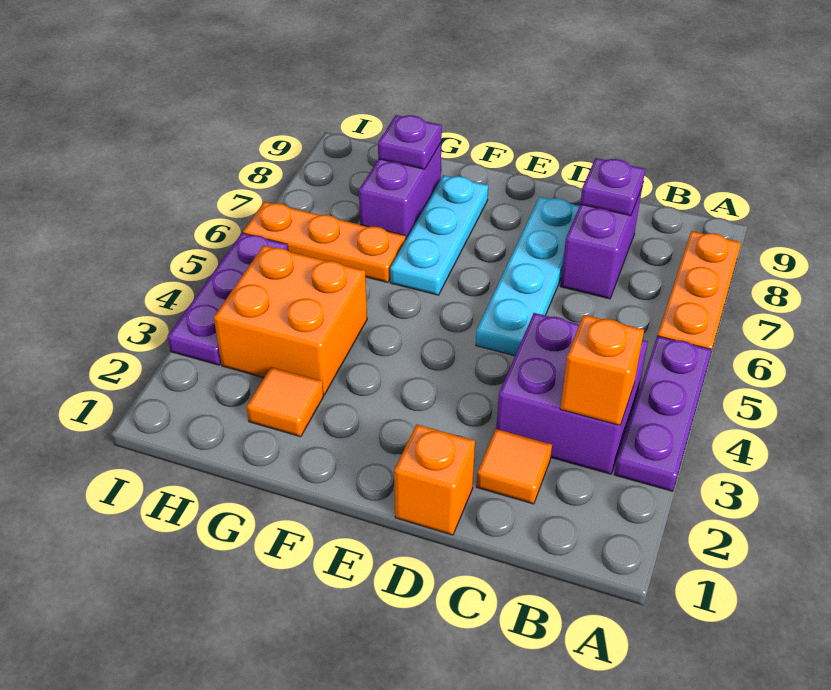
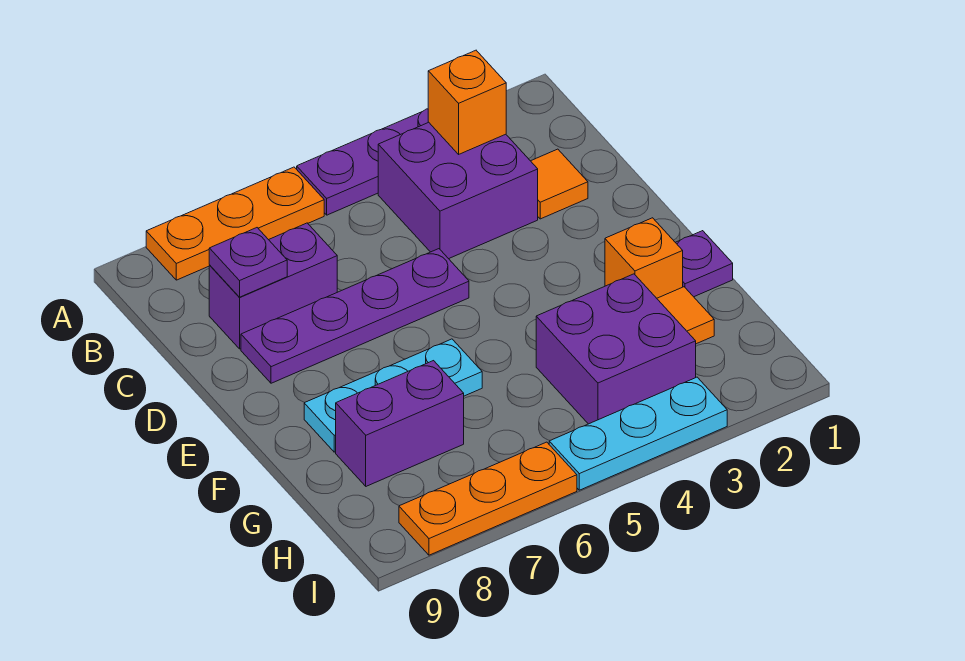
orange brick D1 level 1 -> orange brick F2 level 1
cyan plate D5:D8 level 1 -> purple plate D5:D8 level 1
orange brick G3:H4 level 1 -> purple brick G3:H4 level 1
orange plate G6:I6 level 1 -> orange plate I6:I8 level 1
purple plate G8 level 2 -> purple plate F1 level 1
purple plate I3:I5 level 1 -> cyan plate I3:I5 level 1

